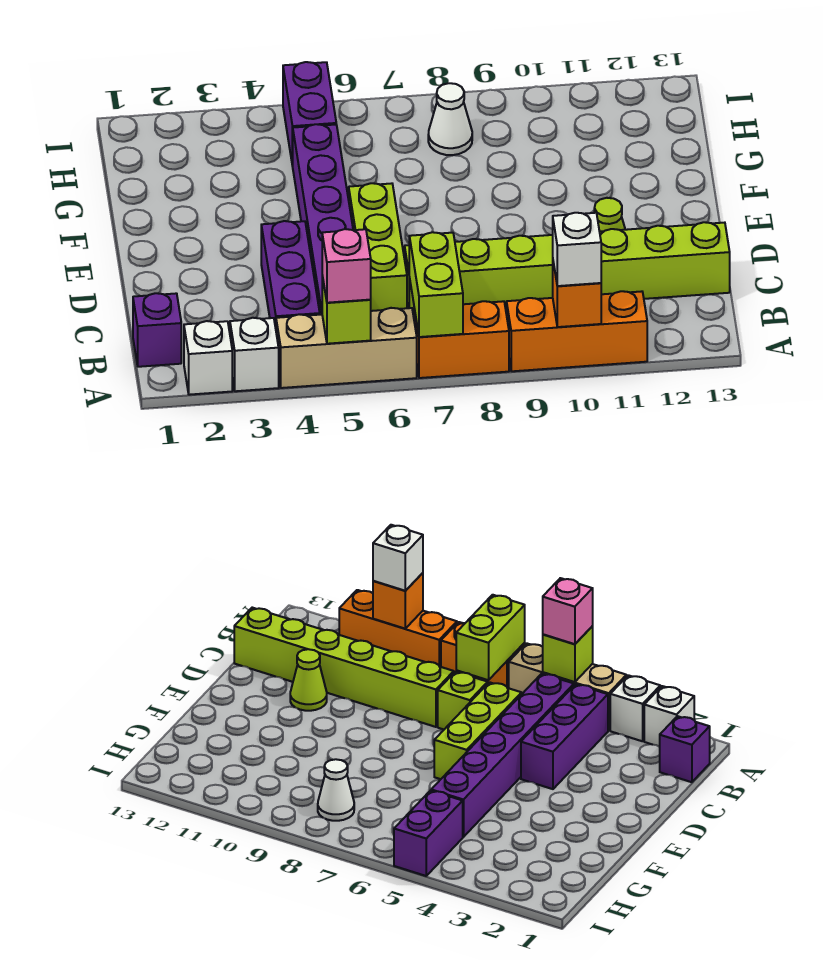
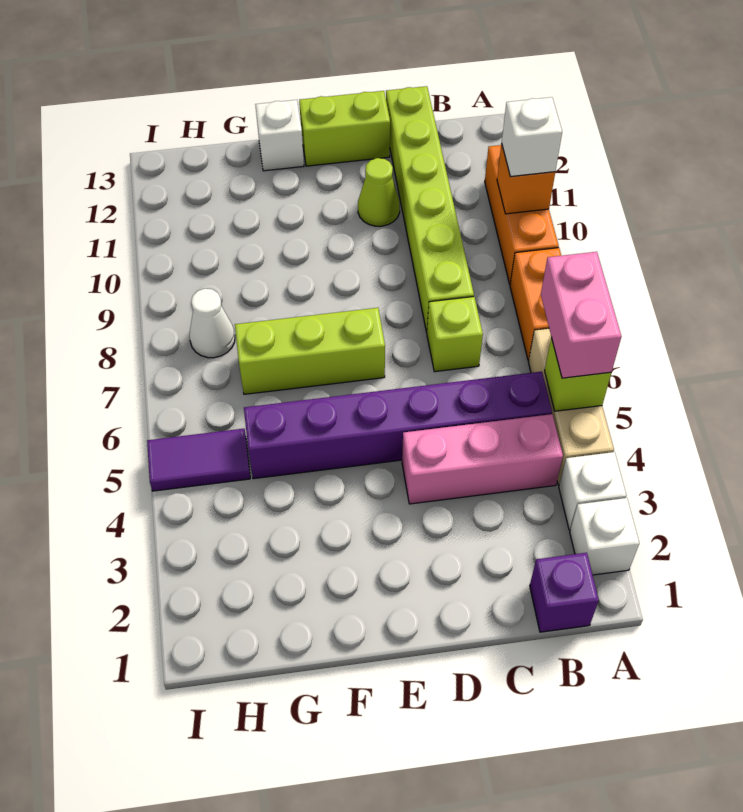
pink brick A5 level 3 -> pink brick A5:A6 level 3
lime brick A7:B7 level 2 -> lime brick D13:E13 level 1
purple brick B4:D4 level 1 -> pink brick B4:D4 level 1
lime brick C6:E6 level 1 -> lime brick E7:G7 level 1
none -> white brick F13 level 1
purple brick H5:I5 level 1 -> purple tile H5:I5 level 1

